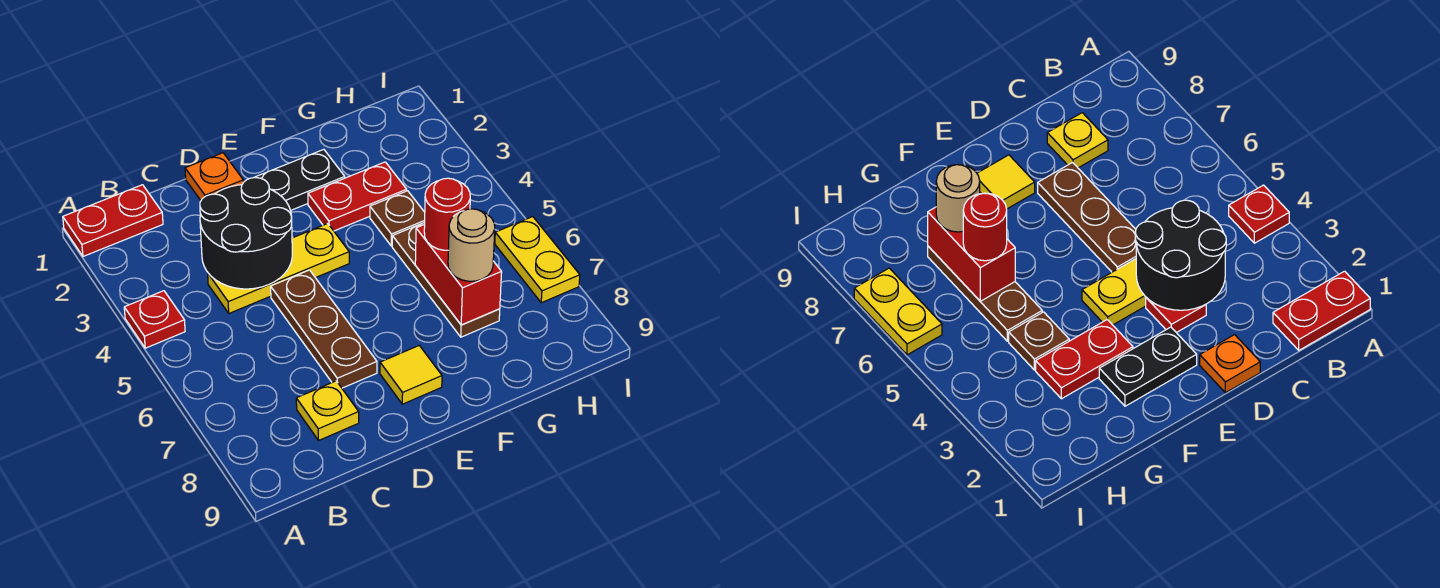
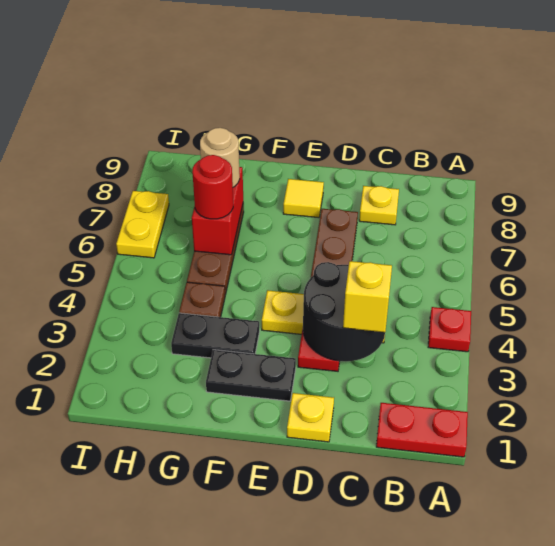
none -> yellow brick C3 level 3
orange plate D1 level 1 -> yellow plate D1 level 1
red plate F3:G3 level 1 -> black plate F3:G3 level 1

